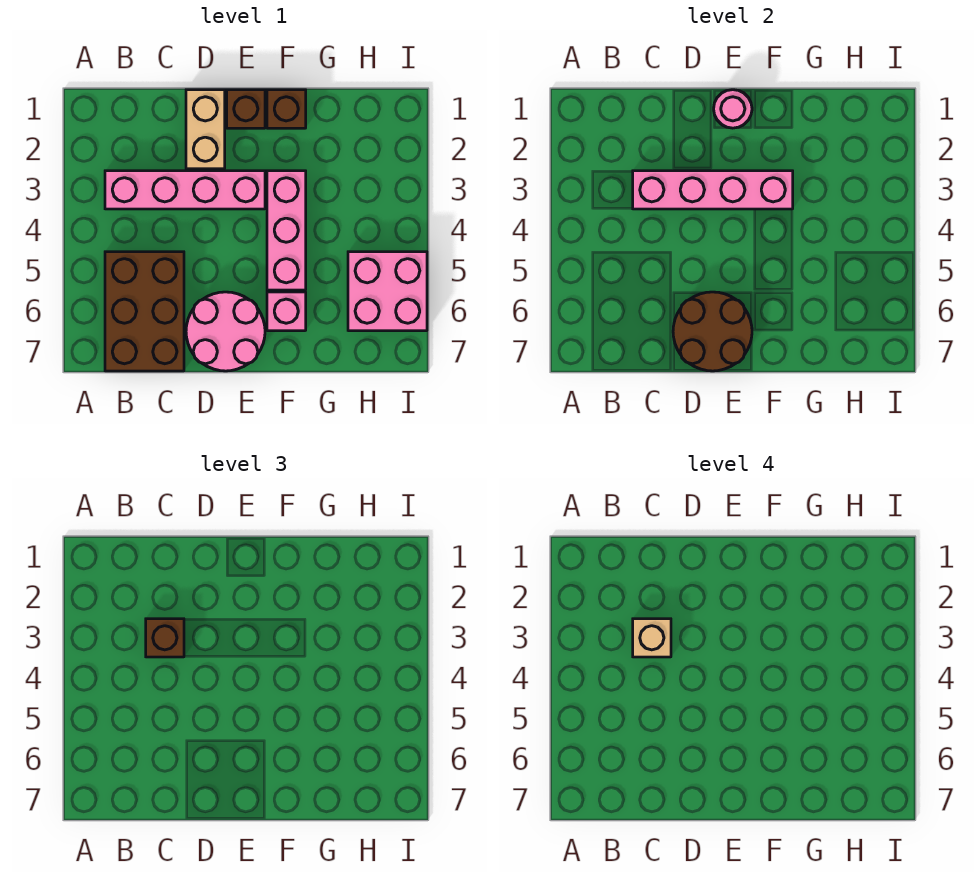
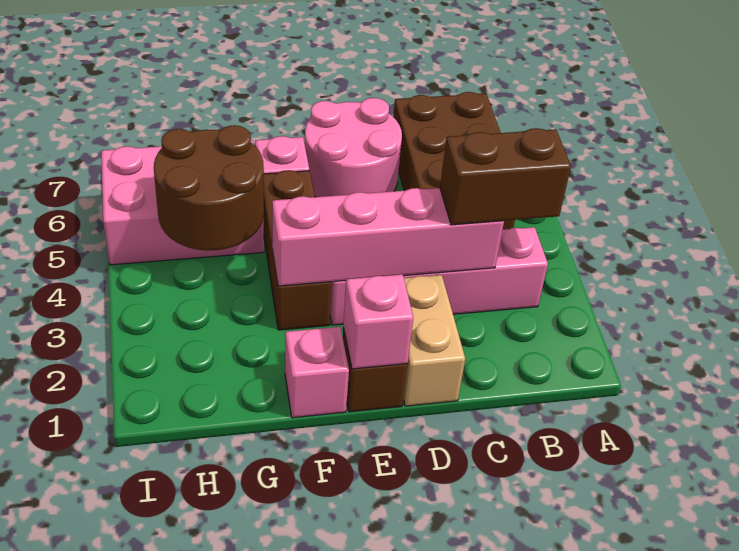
brown brick C3 level 3 -> brown brick B3:C3 level 3
tan brick C3 level 4 -> none
brown round brick D6:E7 level 2 -> brown round brick G4:H5 level 2
pink round brick E1 level 2 -> pink brick E1 level 2
brown brick F1 level 1 -> pink brick F1 level 1
pink brick F3:F5 level 1 -> brown brick F3:F5 level 1
pink brick H5:I6 level 1 -> pink brick G5:I6 level 1

